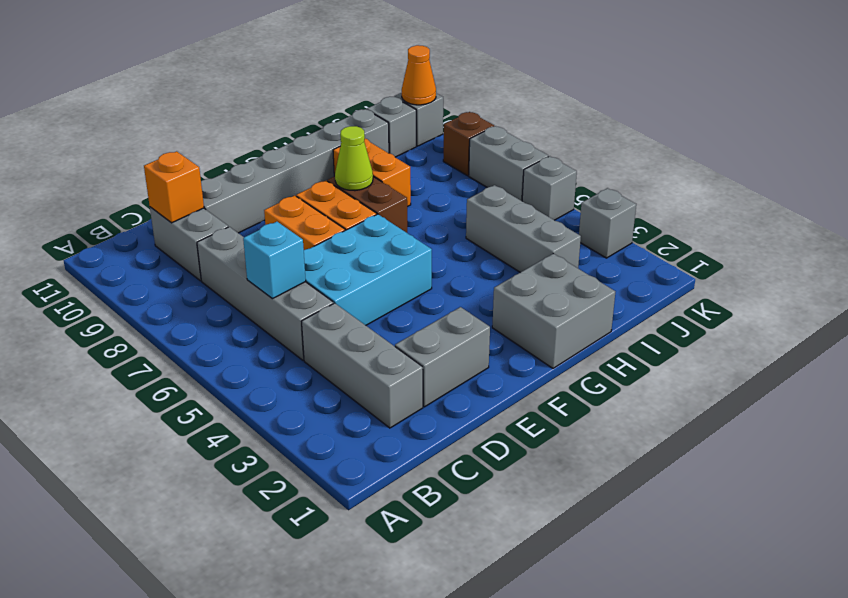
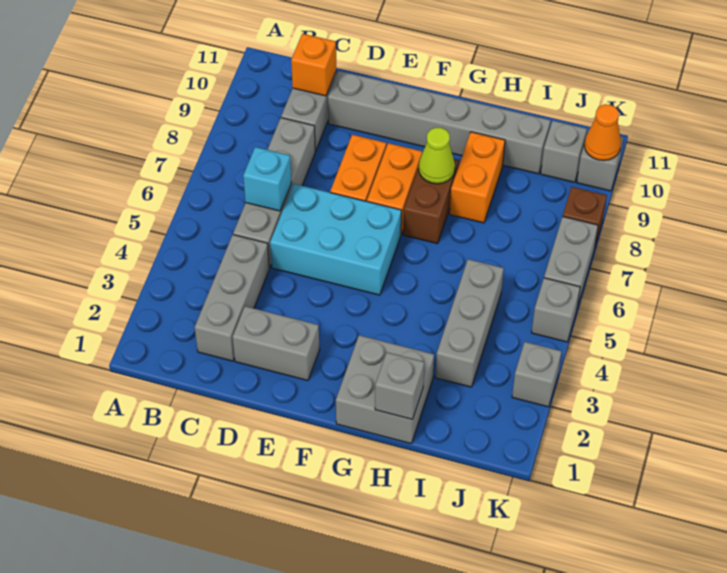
none -> grey brick H1 level 2

